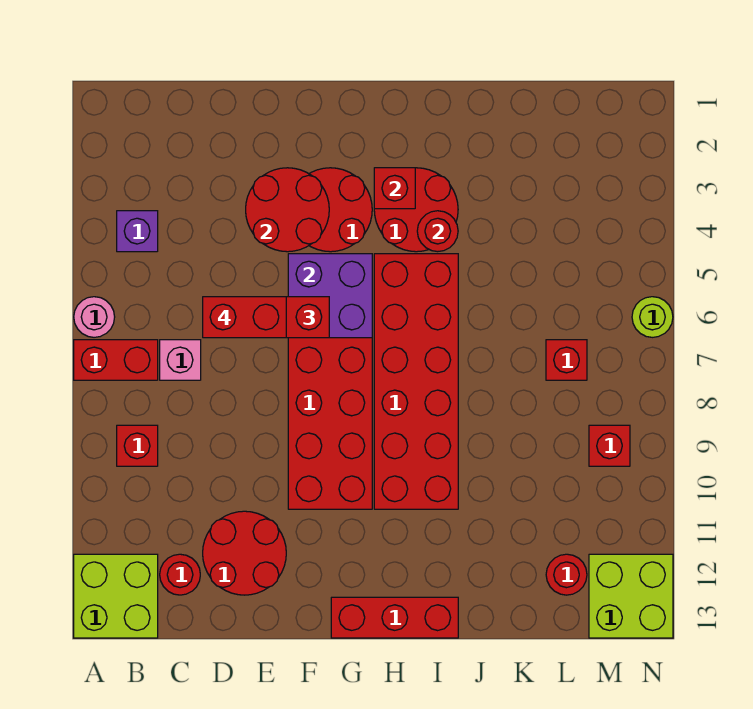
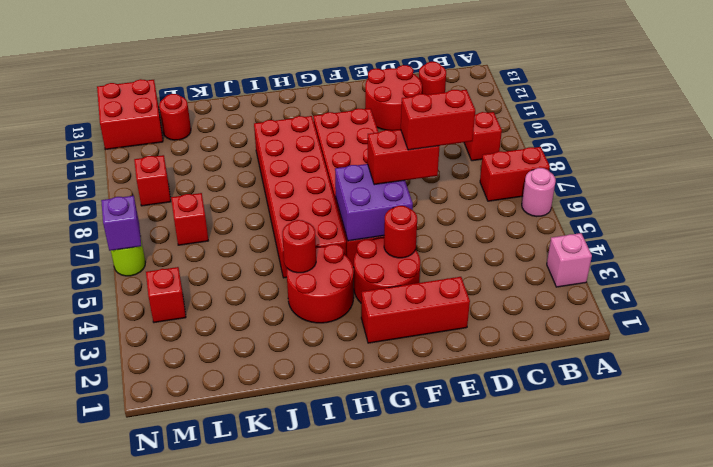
lime brick A12:B13 level 1 -> none
purple brick B4 level 1 -> purple brick N6 level 2
pink brick C7 level 1 -> pink brick A3 level 1
red round brick E3:F4 level 2 -> red round brick F4 level 2
red brick G13:I13 level 1 -> red brick E2:G2 level 1
red brick H3 level 2 -> red brick M4 level 1
lime brick M12:N13 level 1 -> red brick M12:N13 level 1

